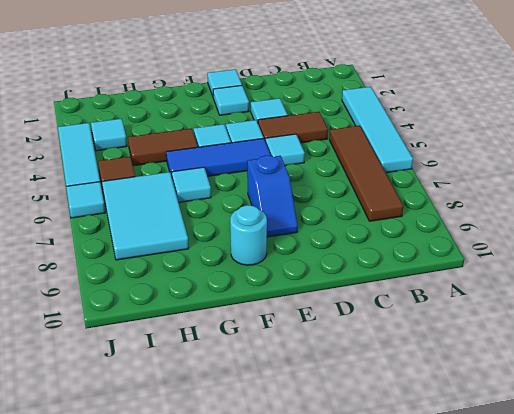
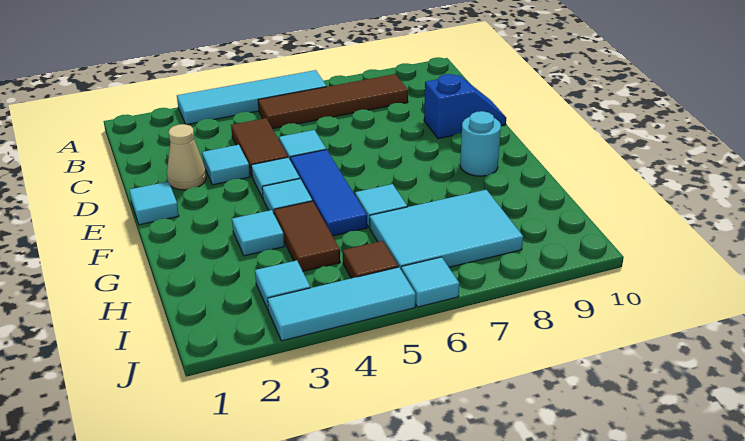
none -> tan cone D2 level 1
cyan tile E2 level 1 -> cyan tile G3 level 1
blue slope E7:E8 level 1 top 7 -> blue slope D9:D10 level 1 top 9

